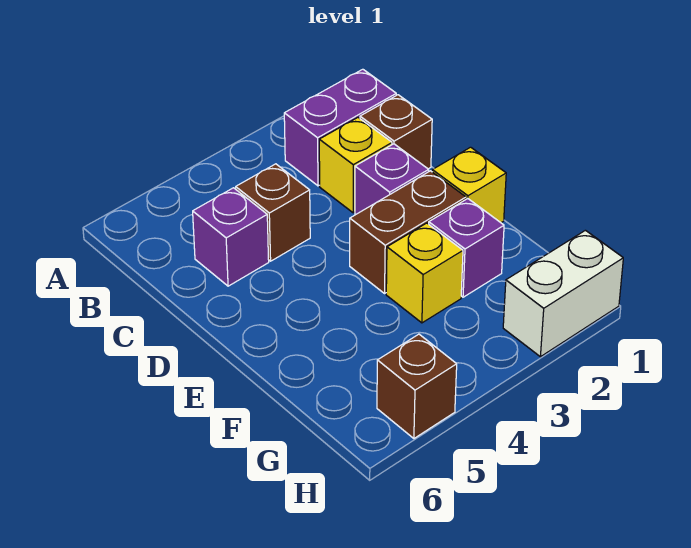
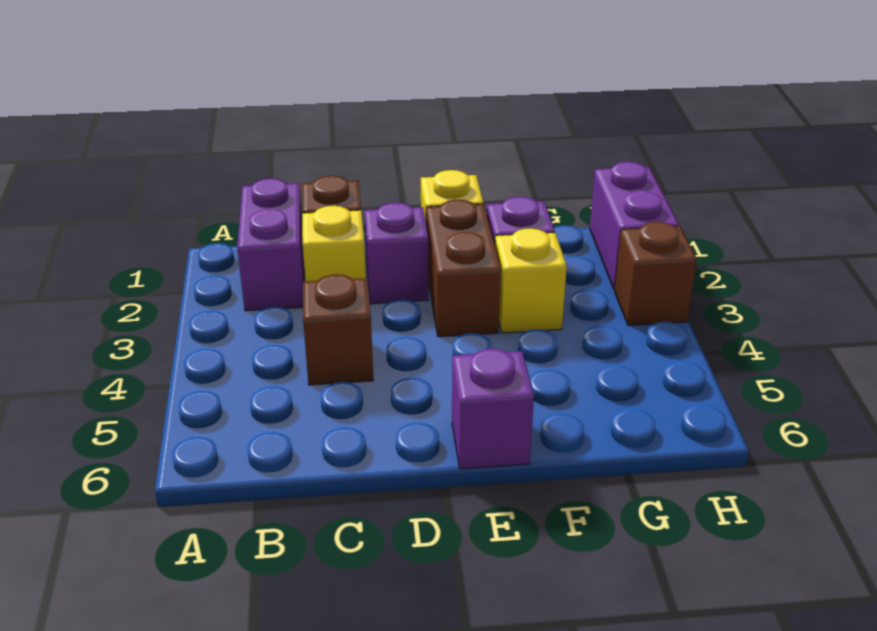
purple brick C5 level 1 -> purple brick E6 level 1
white brick H1:H2 level 1 -> purple brick H1:H2 level 1
brown brick H5 level 1 -> brown brick H3 level 1

